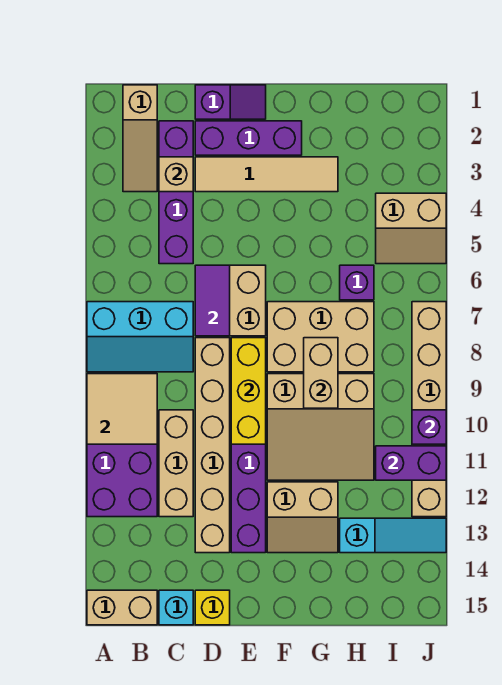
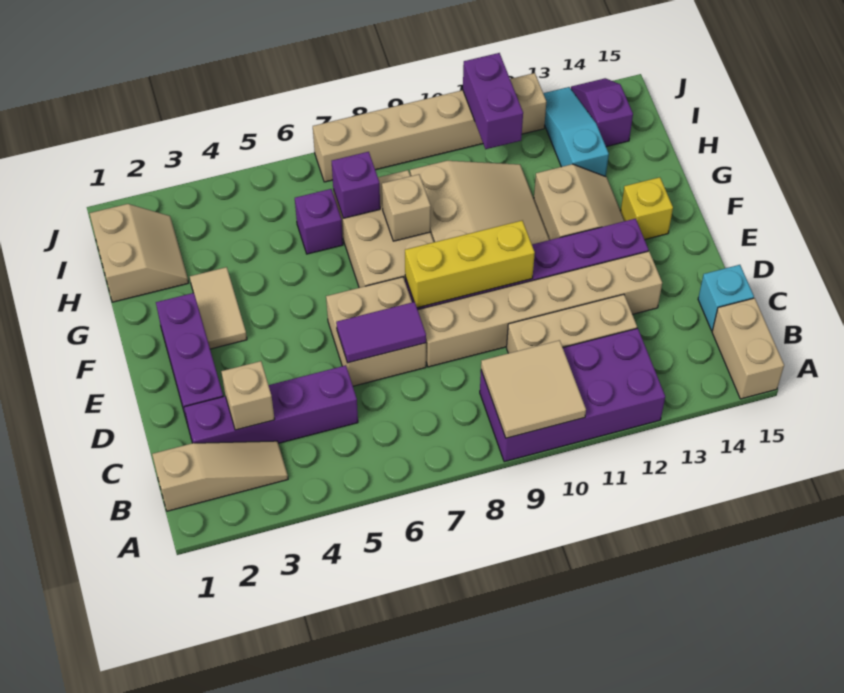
cyan slope A7:C8 level 1 top 7 -> none
purple slope D1:E1 level 1 top D -> purple slope I14:J14 level 1 top I
tan tile D3:G3 level 1 -> tan tile F3:G3 level 1
yellow brick D15 level 1 -> yellow brick F14 level 1
tan brick G8:G9 level 2 -> tan brick G8 level 2
tan slope I4:J5 level 1 top 4 -> tan slope H1:I2 level 1 top 1
purple brick J10 level 2 -> purple brick H7 level 2

